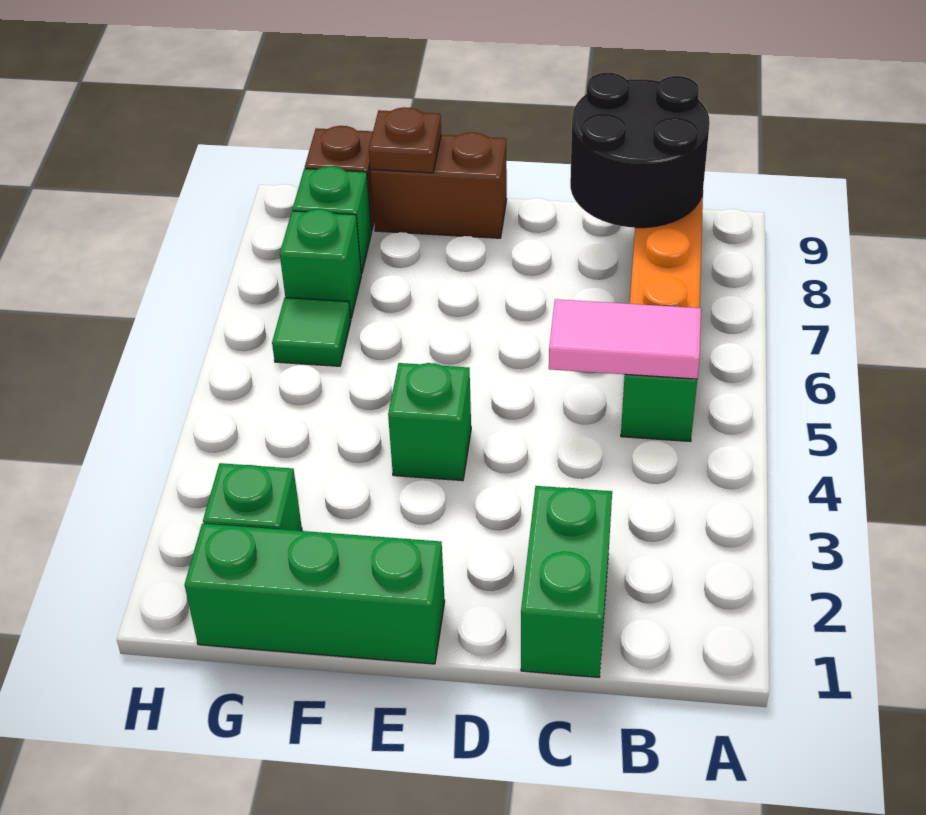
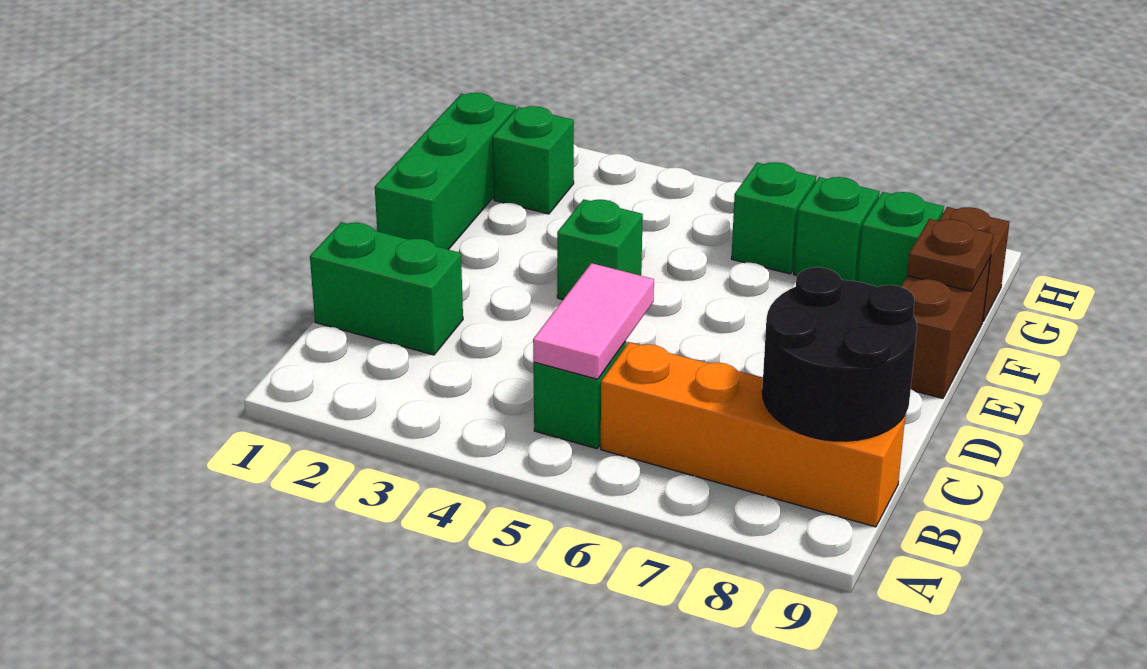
green tile G6 level 1 -> green brick G6 level 1

